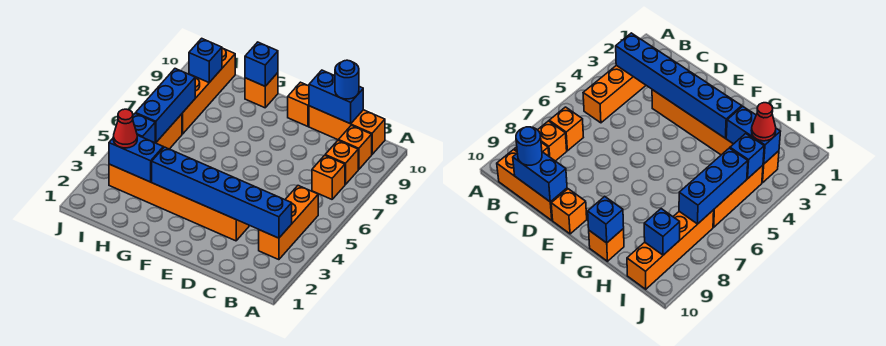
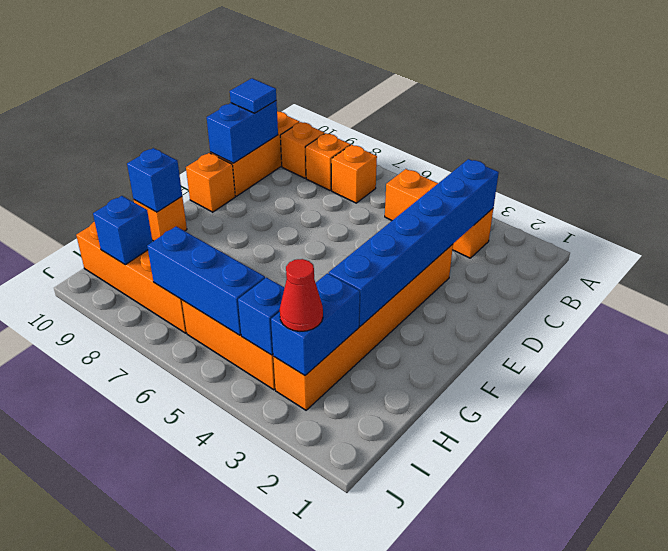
blue round brick C10 level 3 -> blue tile C10 level 3

